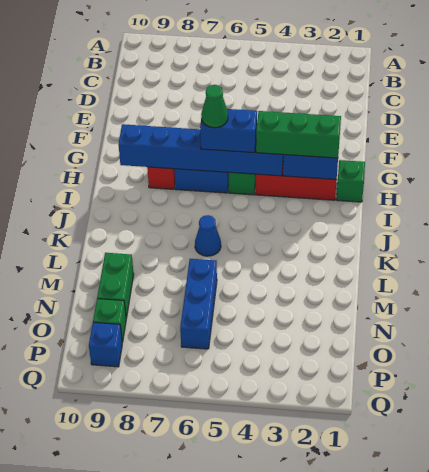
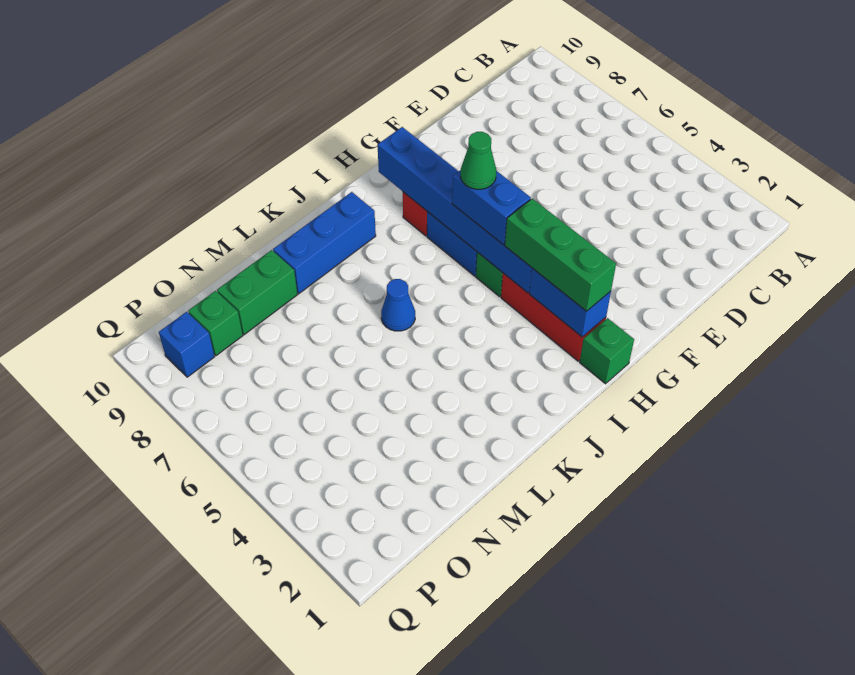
blue brick M6:O6 level 1 -> blue brick J9:L9 level 1

